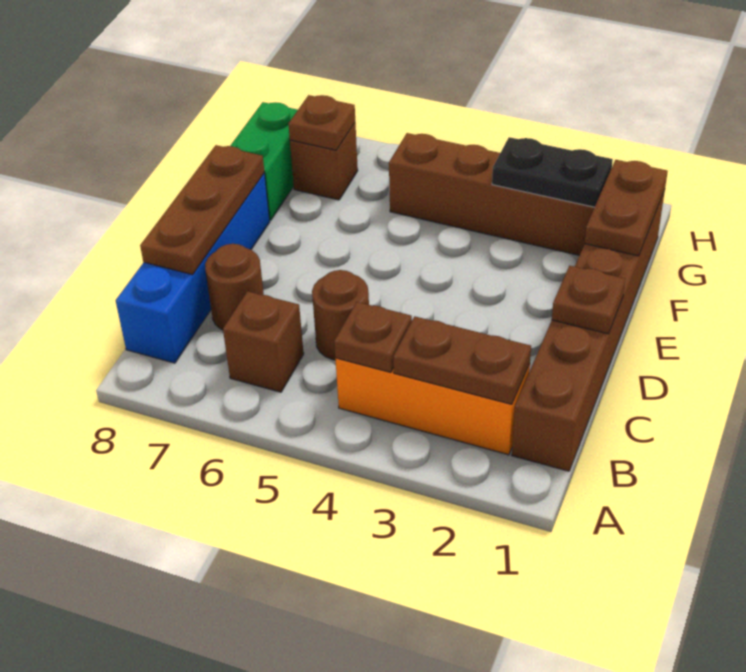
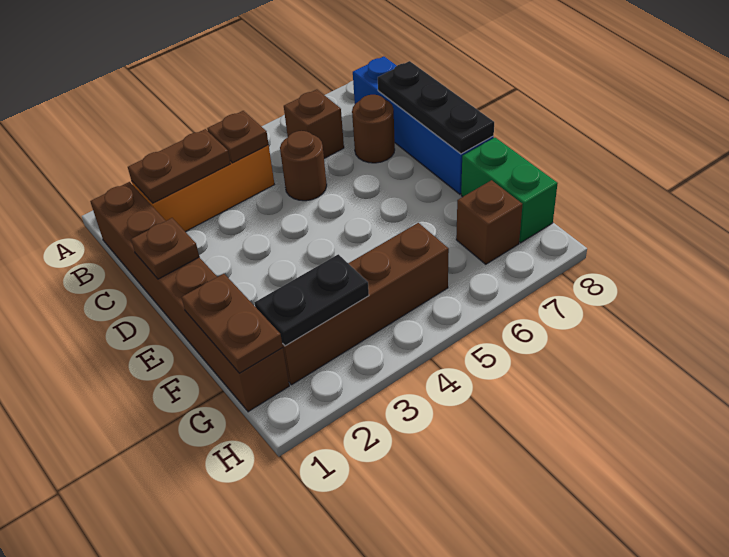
brown plate C8:E8 level 2 -> black plate C8:E8 level 2
brown plate G7 level 2 -> none

